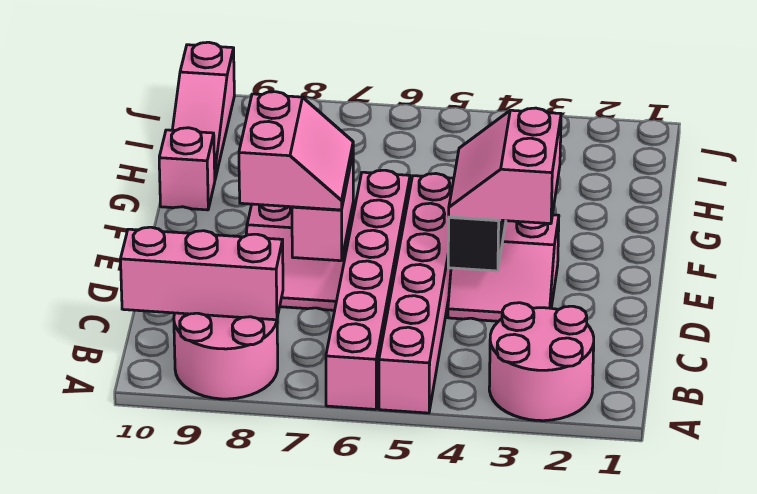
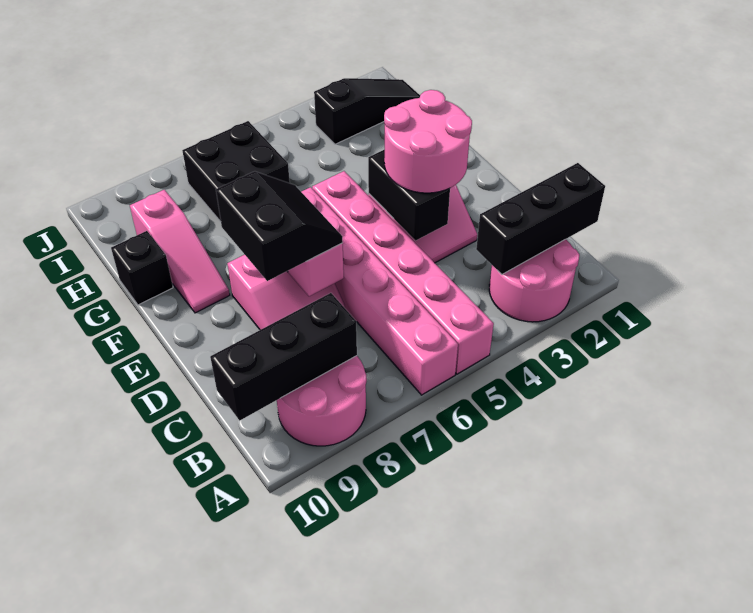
none -> black brick B1:B3 level 2
pink brick B8:B10 level 2 -> black brick B8:B10 level 2
pink slope D3:E4 level 3 top 3 -> pink round brick D3:E4 level 3
pink slope D7:E8 level 3 top 8 -> black slope D7:E8 level 3 top 8
pink brick G10 level 1 -> black brick G10 level 1
none -> black brick H6:I7 level 1
pink slope H10:J10 level 1 top J -> pink slope F9:H9 level 1 top H
none -> black slope I1:I3 level 1 top 3

